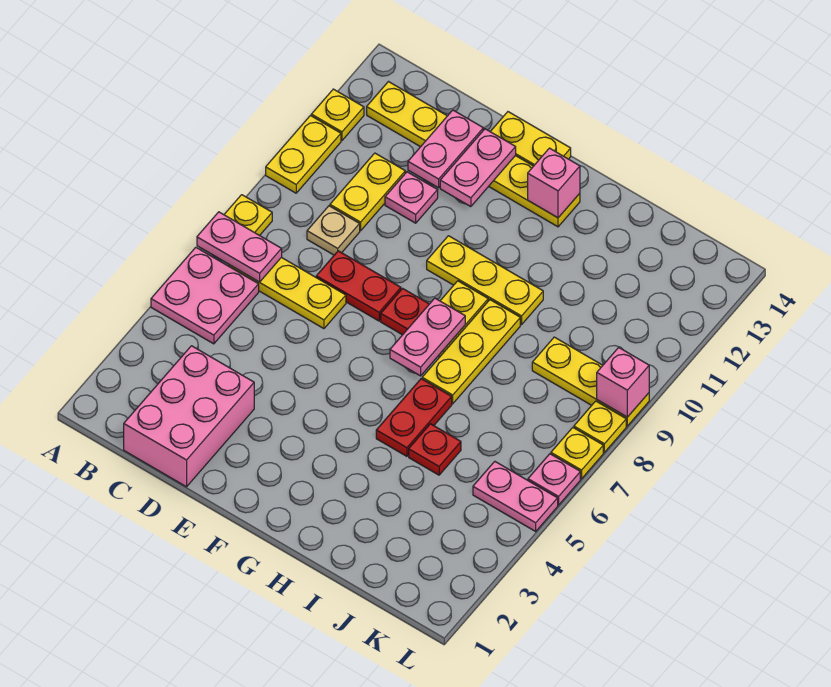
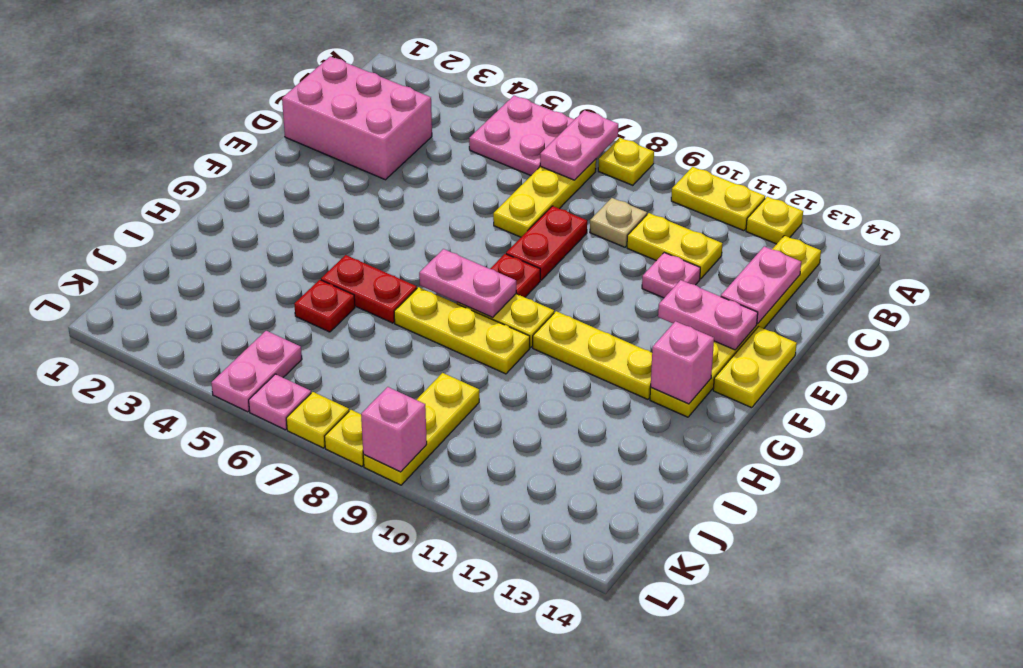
pink plate D12:D13 level 2 -> pink plate C13:D13 level 2
yellow plate F10:H10 level 1 -> yellow plate G10:G12 level 1

